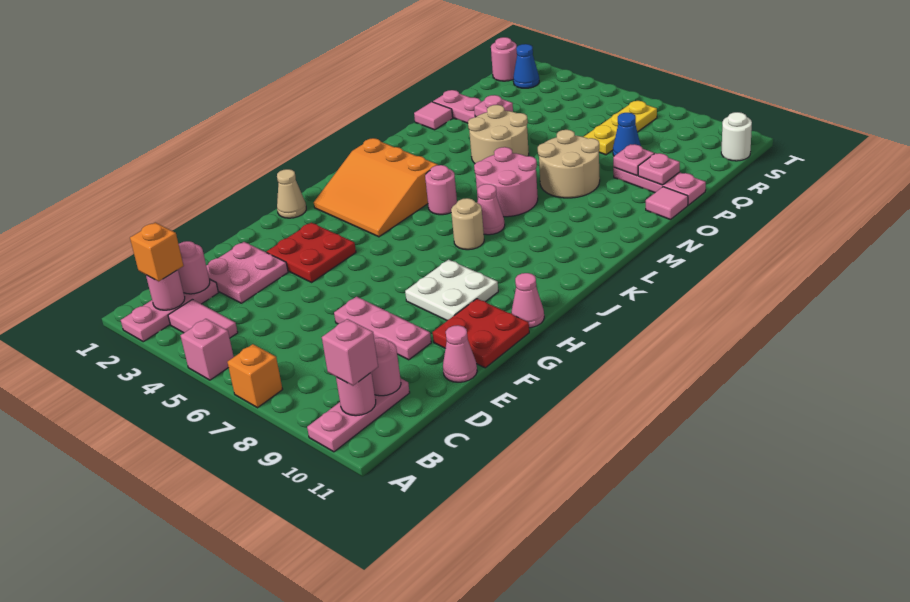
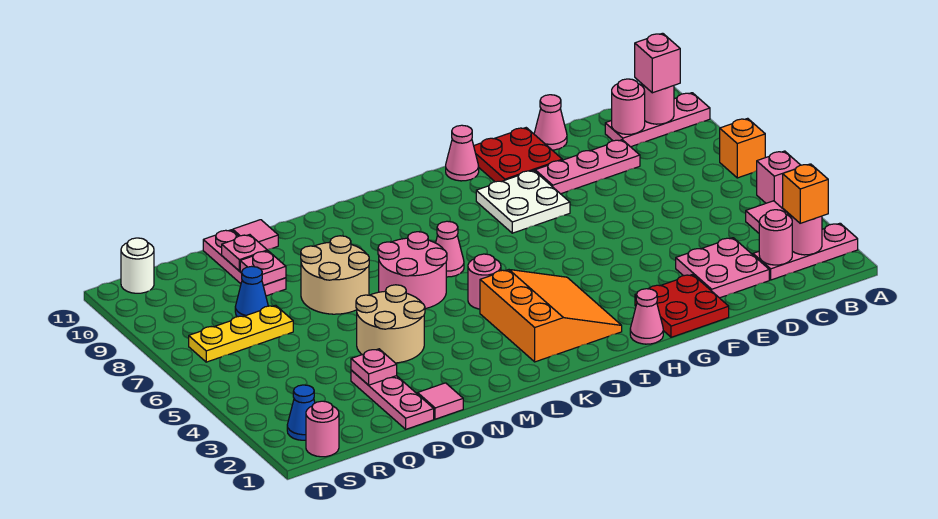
pink plate E7:E9 level 1 -> pink plate D9:F9 level 1
red plate F3:G4 level 1 -> red plate F1:G2 level 1
tan cone H1 level 1 -> pink cone H1 level 1
tan round brick J7 level 1 -> none

